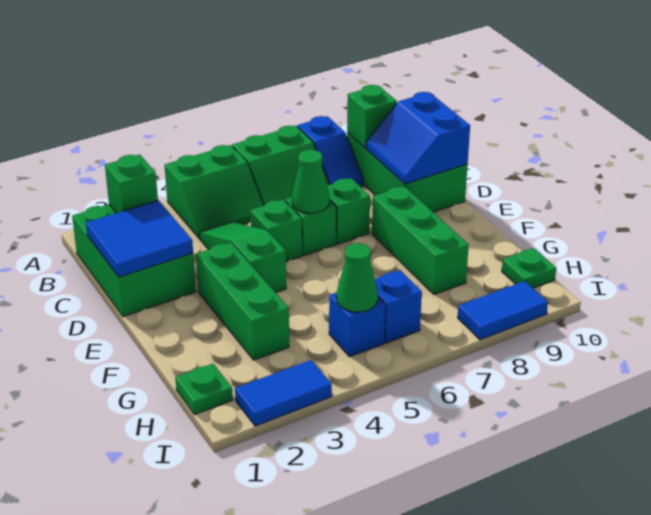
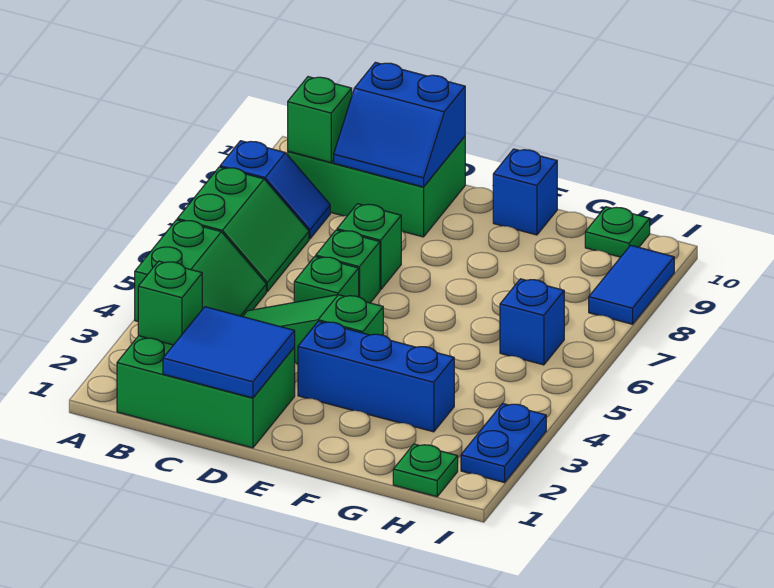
green cone D6 level 2 -> none
green brick E3:G3 level 1 -> blue brick E3:G3 level 1
green brick E8:G8 level 1 -> none
blue brick H5 level 1 -> blue brick F10 level 1
green cone H5 level 2 -> none
blue tile I2:I3 level 1 -> blue plate I2:I3 level 1

